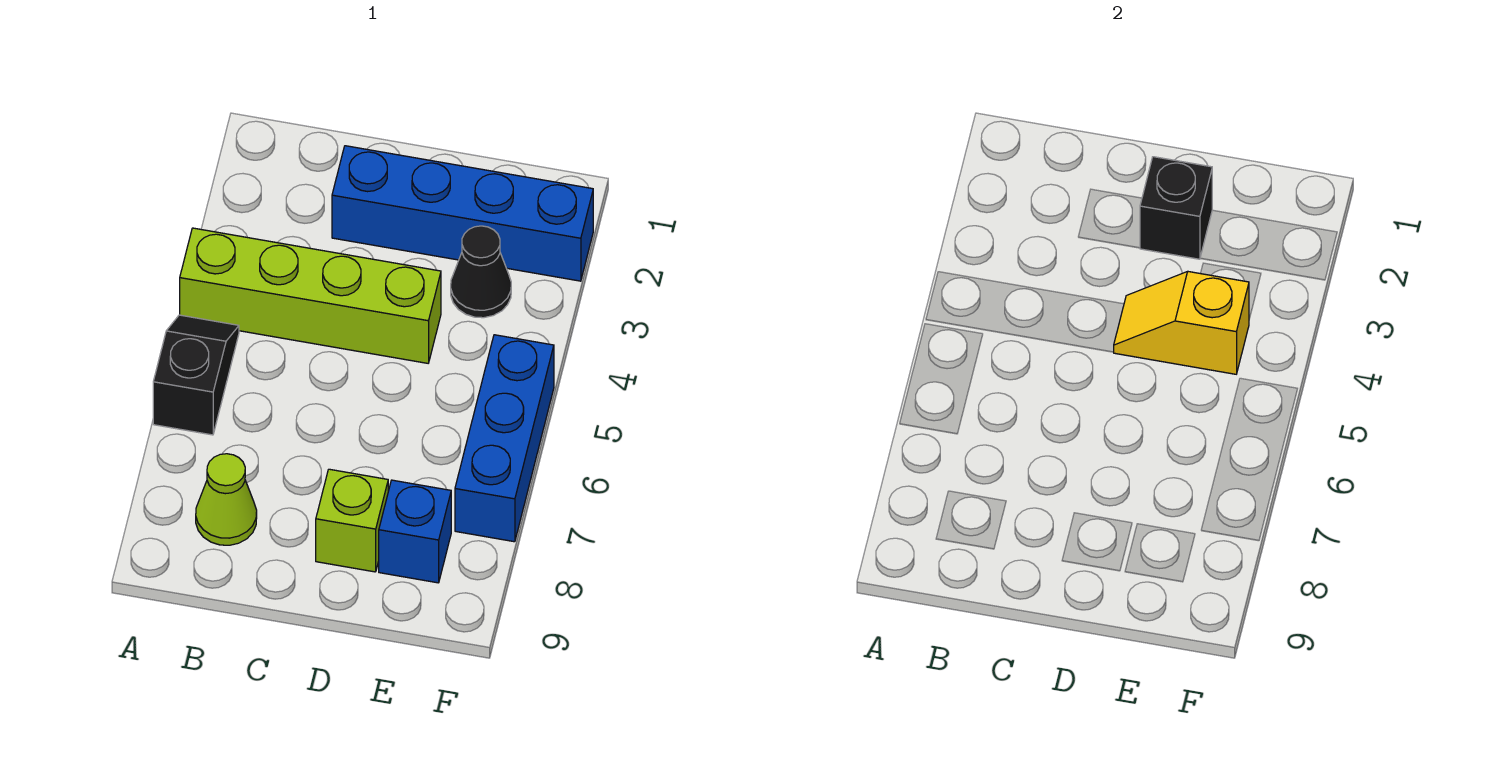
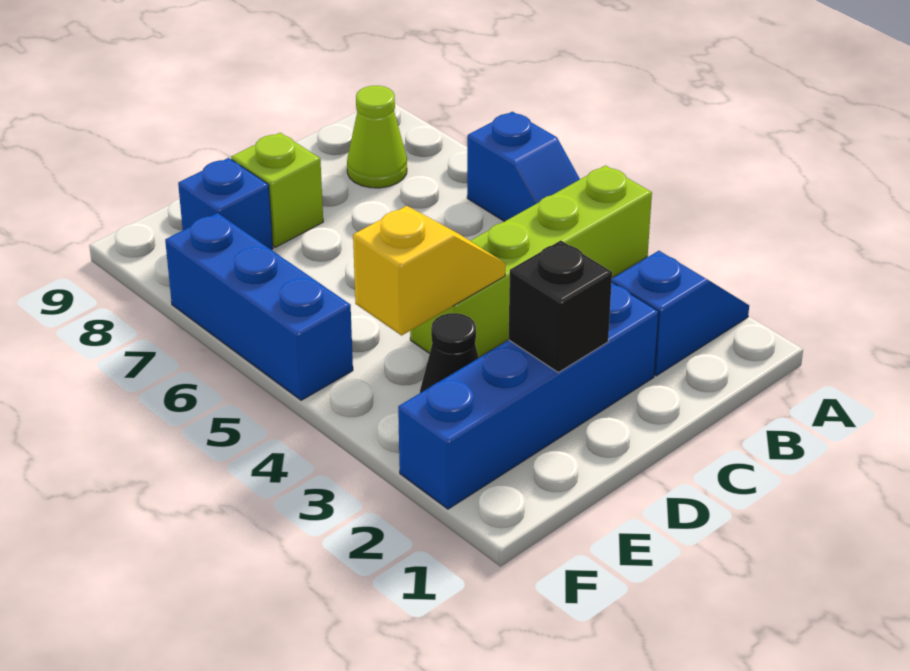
none -> blue slope A2:B2 level 1 top B
black slope A5:A6 level 1 top 6 -> blue slope A5:A6 level 1 top 6

